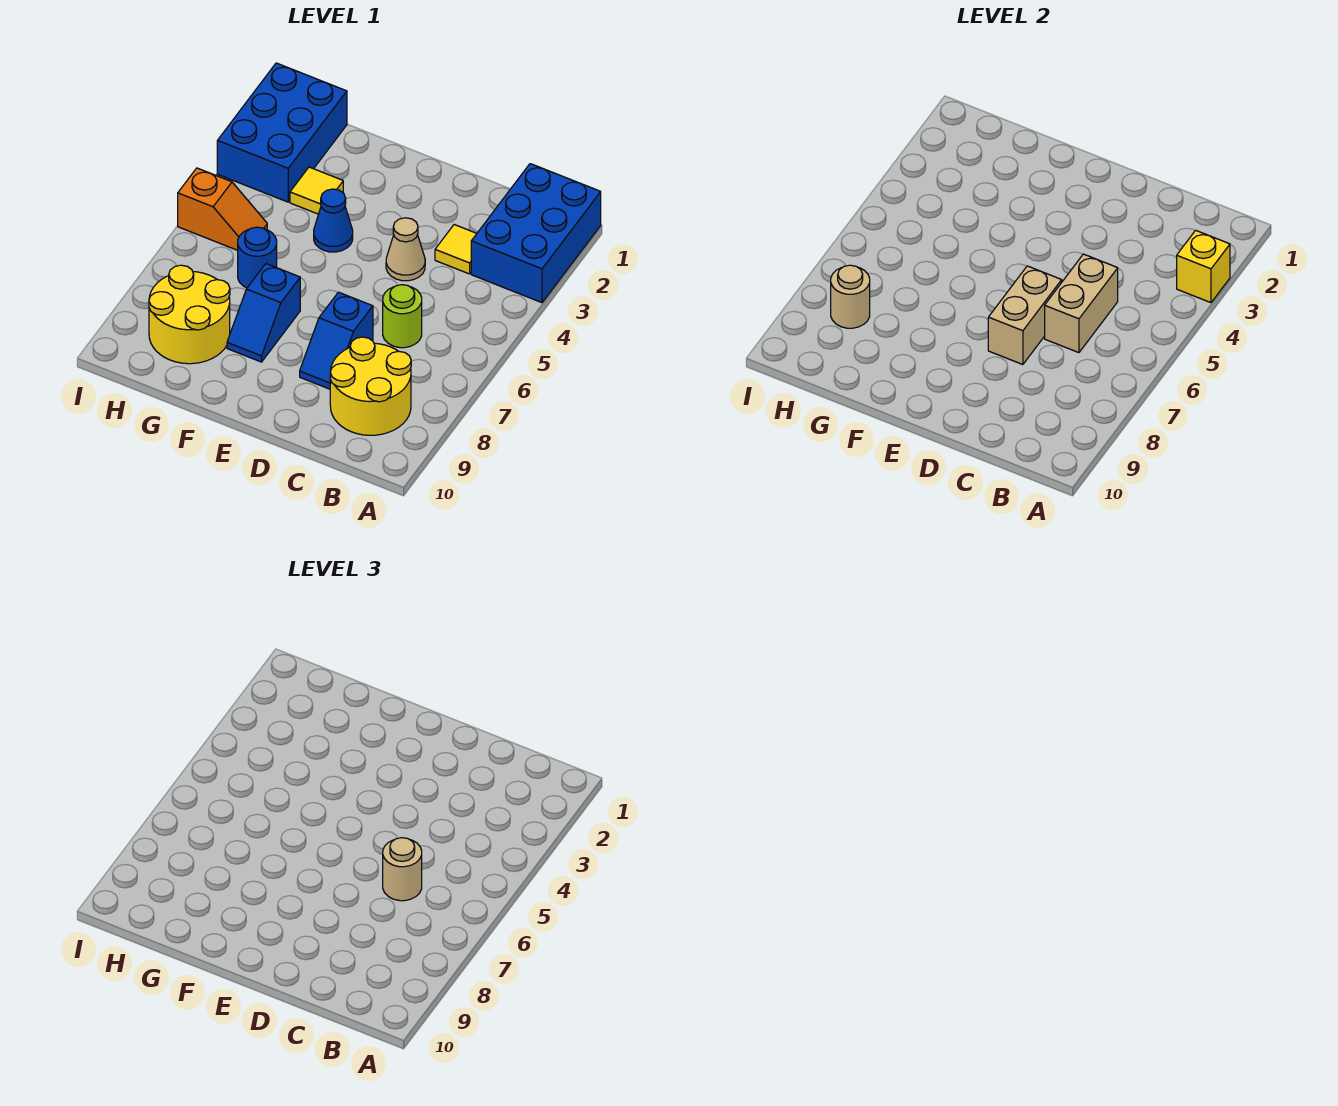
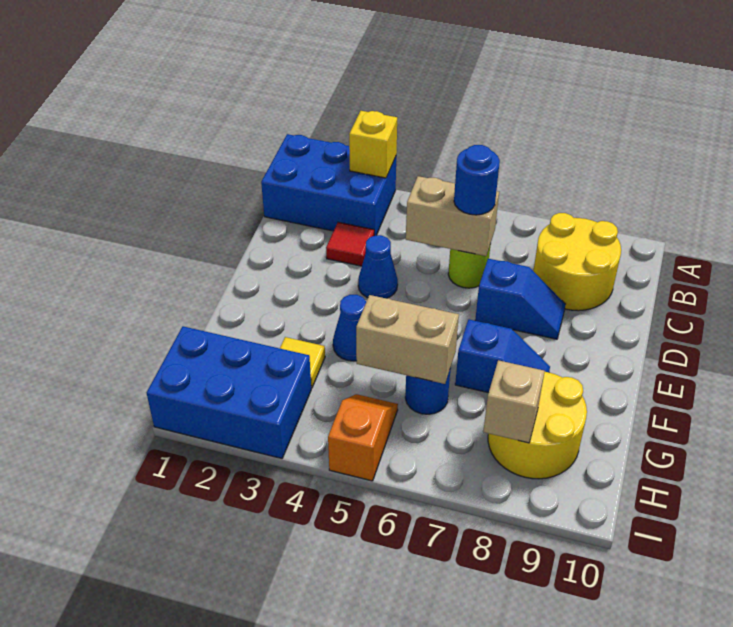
yellow tile C3 level 1 -> red tile C3 level 1
tan round brick C6 level 3 -> blue round brick C6 level 3
tan cone D4 level 1 -> blue cone D4 level 1
tan brick D6:D7 level 2 -> tan brick G5:G6 level 2
tan round brick H8 level 2 -> tan brick H8 level 2

